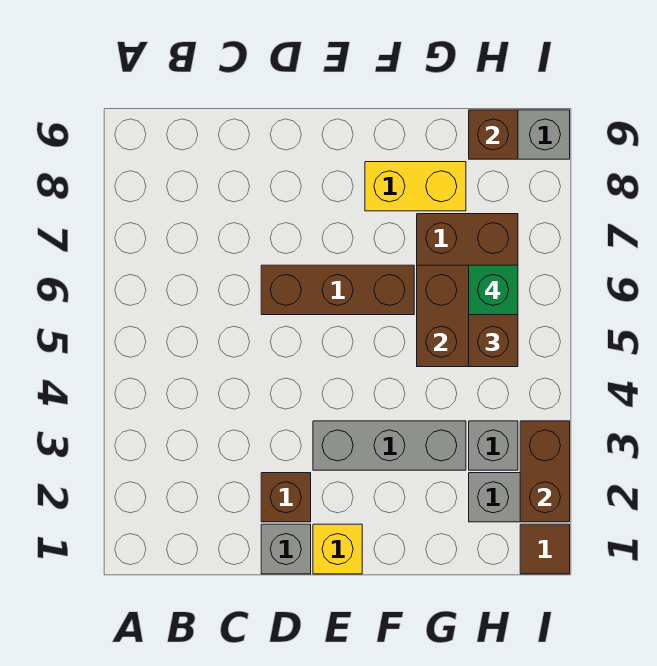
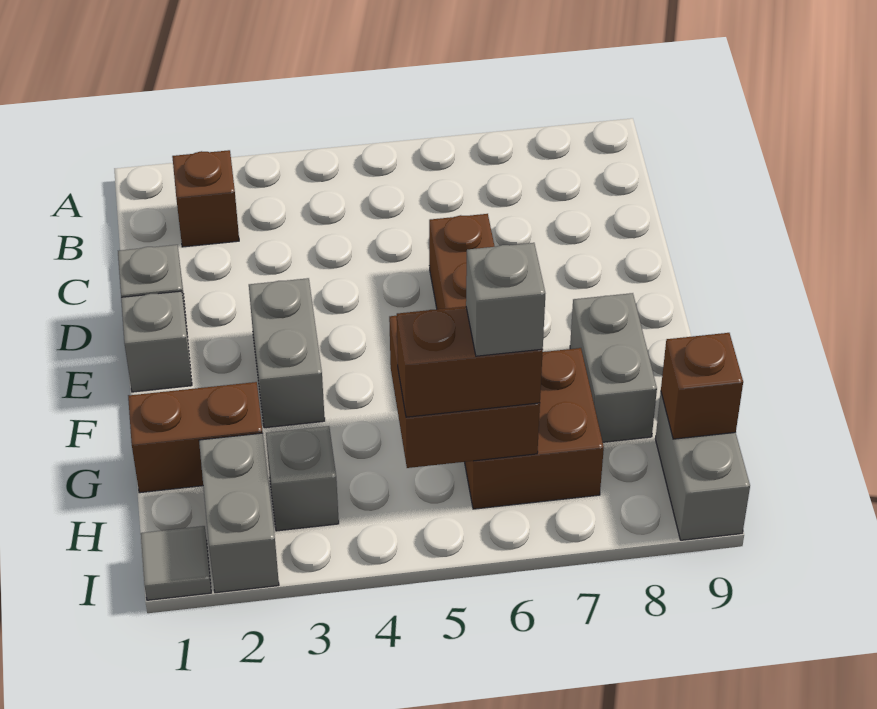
brown brick D2 level 1 -> brown brick B2 level 1
yellow brick E1 level 1 -> grey brick E1 level 1
grey brick E3:G3 level 1 -> grey brick E3:F3 level 1
yellow brick F8:G8 level 1 -> grey brick F8:G8 level 1
green brick H6 level 4 -> grey brick H6 level 4
brown tile I1 level 1 -> grey tile I1 level 1
brown brick I2:I3 level 2 -> brown brick G1:G2 level 1

